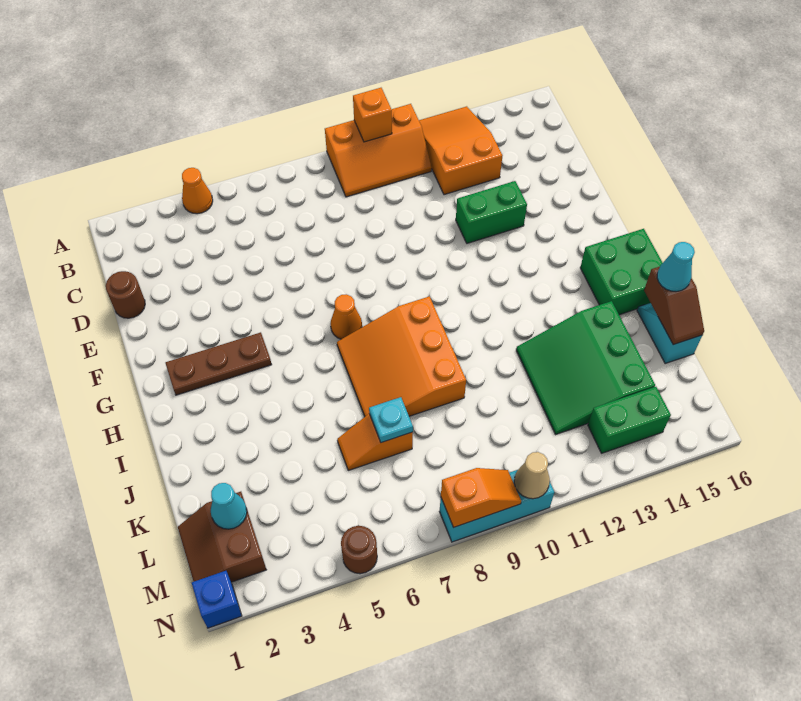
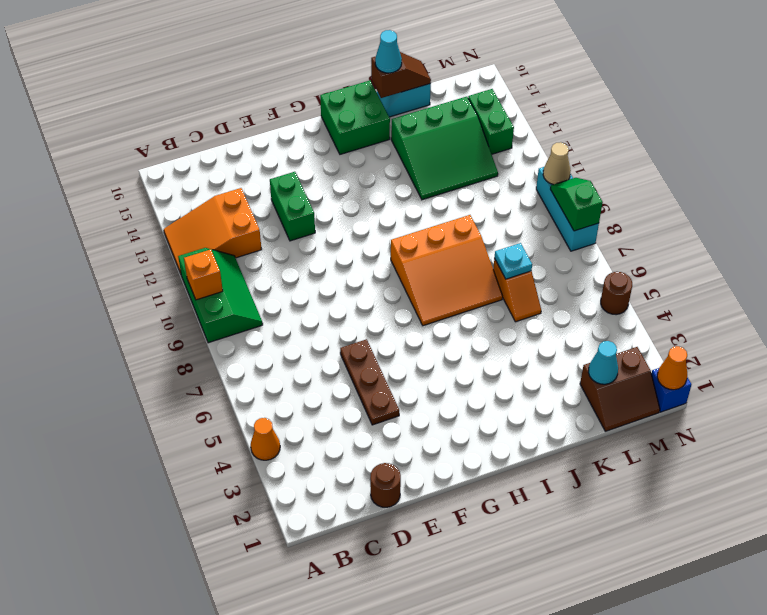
orange slope A9:B11 level 1 top A -> green slope A9:B11 level 1 top A
brown plate G2:G4 level 1 -> brown plate E4:E6 level 1
orange cone G7 level 1 -> orange cone N1 level 2
orange slope N8:N9 level 2 top 8 -> green slope N8:N9 level 2 top 8

